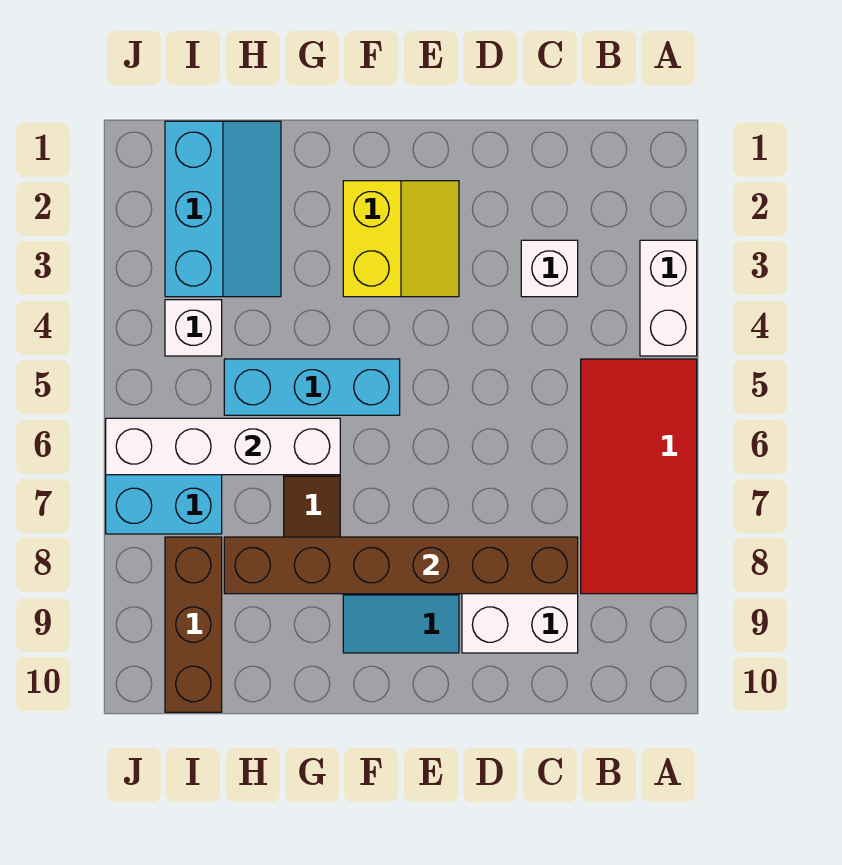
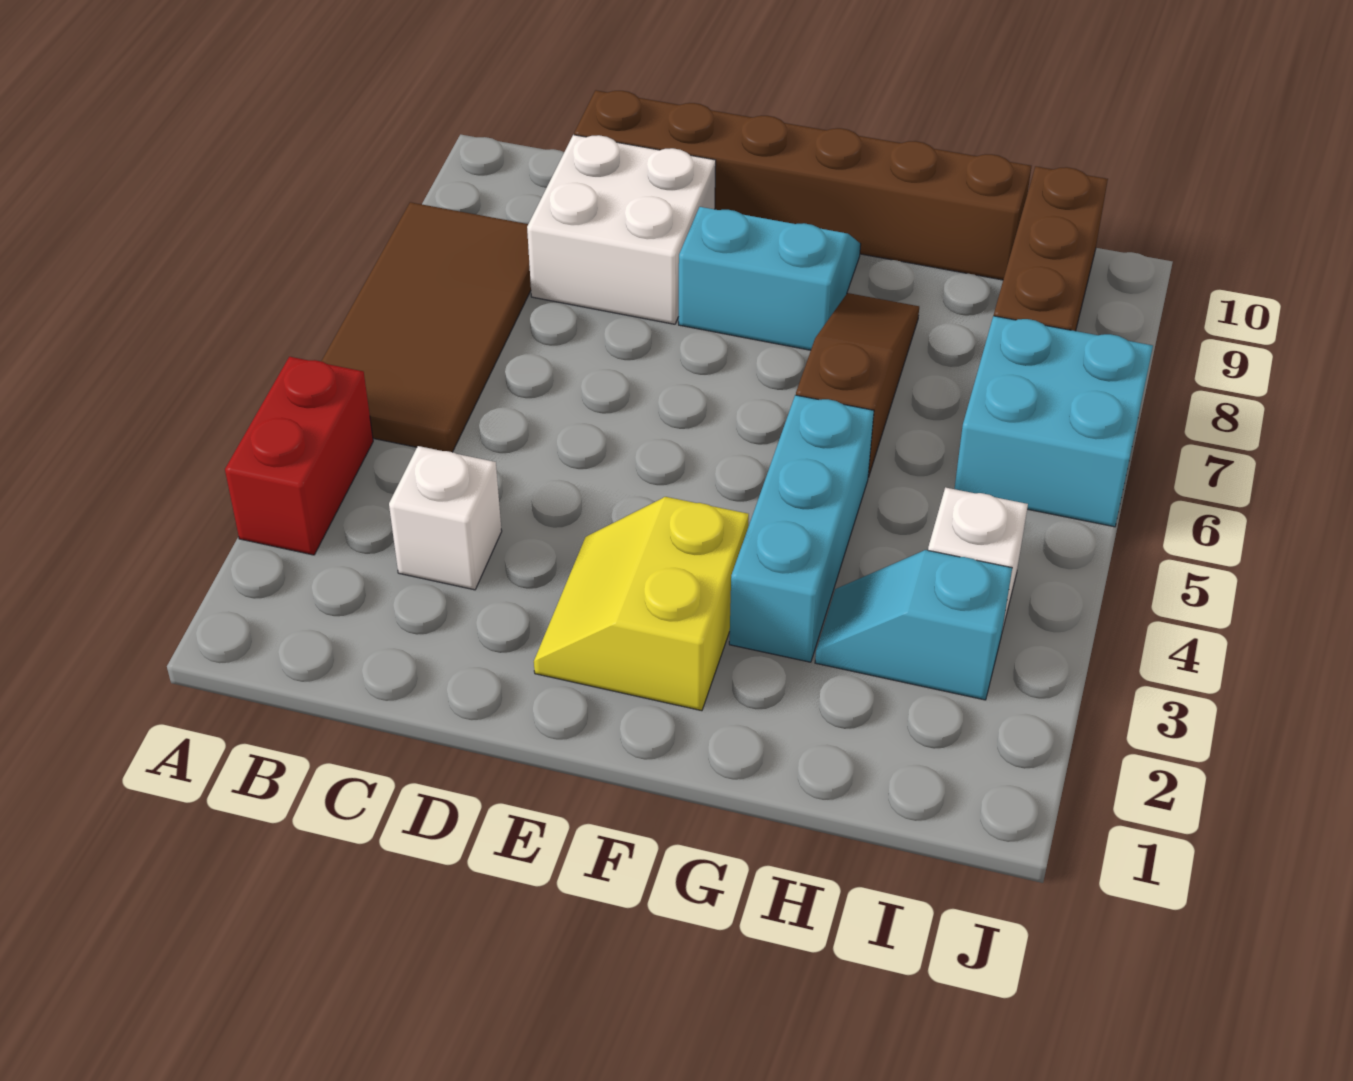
white brick A3:A4 level 1 -> red brick A3:A4 level 1
red tile A5:B8 level 1 -> brown tile A5:B8 level 1
brown brick C8:H8 level 2 -> brown brick C10:H10 level 1
cyan brick F5:H5 level 1 -> cyan brick G3:G5 level 1
white brick G6:J6 level 2 -> none
cyan slope H1:I3 level 1 top I -> cyan slope H3:I3 level 1 top I

